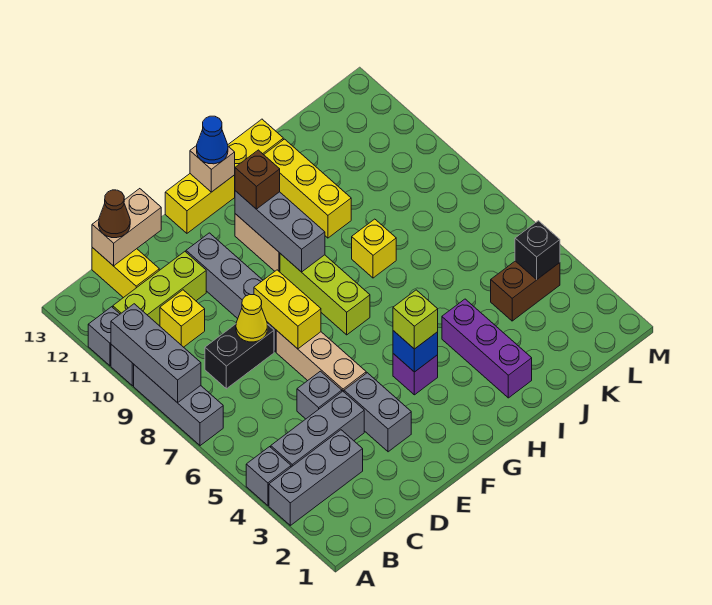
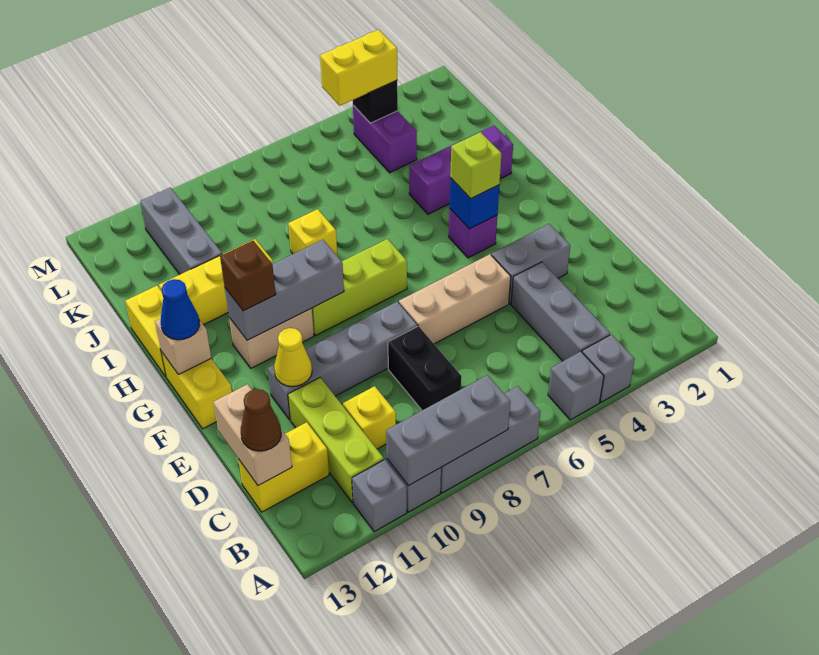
grey brick A3:C3 level 1 -> grey brick J11:L11 level 1
grey brick D5 level 1 -> grey brick A5 level 1
yellow cone D8 level 2 -> yellow cone E11 level 2
yellow brick E7:E8 level 2 -> yellow brick L4:L5 level 3
brown brick K4:L4 level 1 -> purple brick K4:L4 level 1

